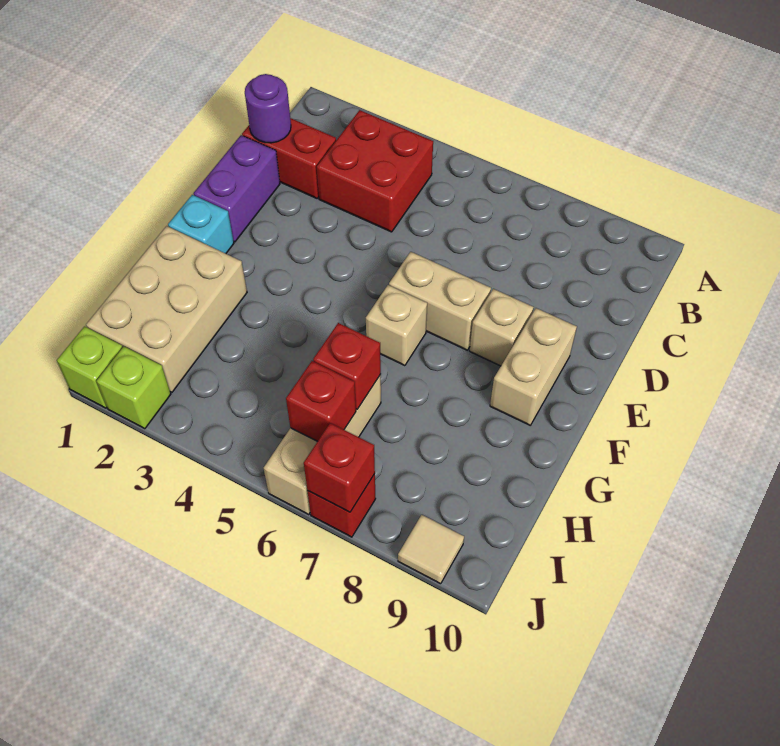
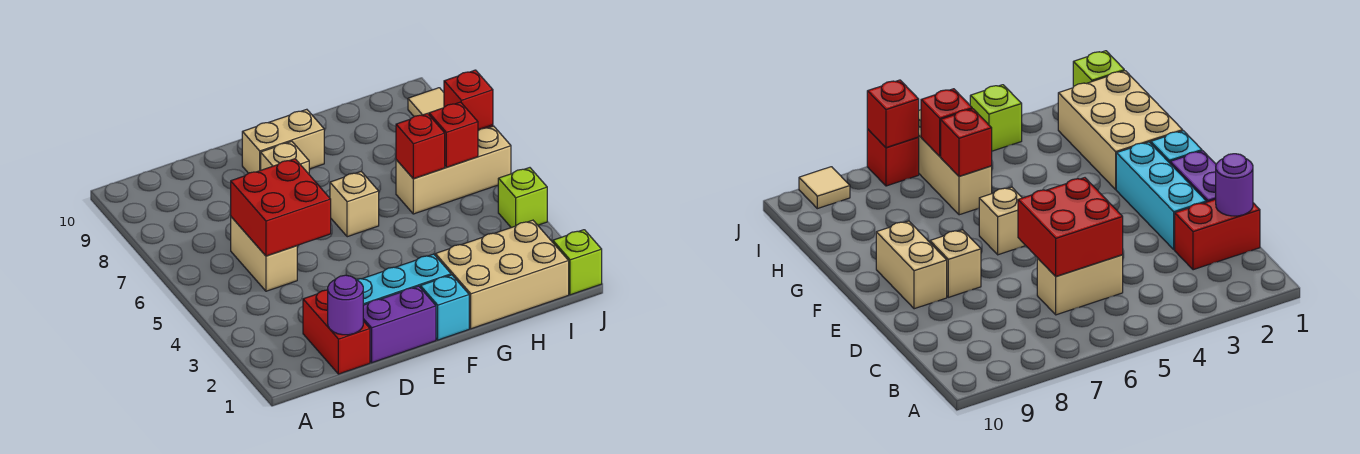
red brick B3:C4 level 1 -> red brick C5:D6 level 2
none -> cyan brick D2:F2 level 1
tan brick E6:E7 level 1 -> tan brick C5:C6 level 1
lime brick J2 level 1 -> lime brick J4 level 1

